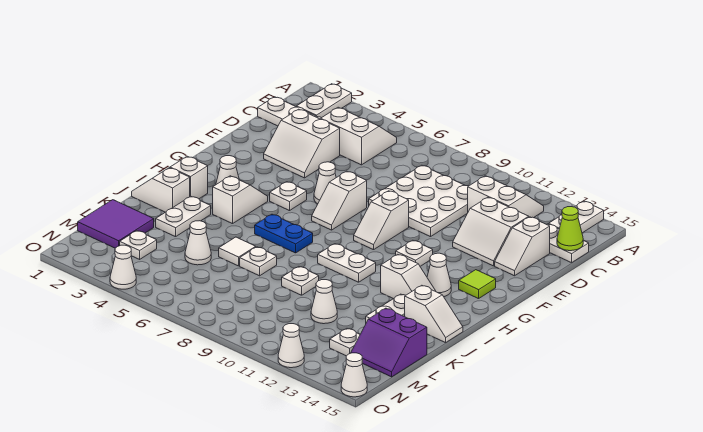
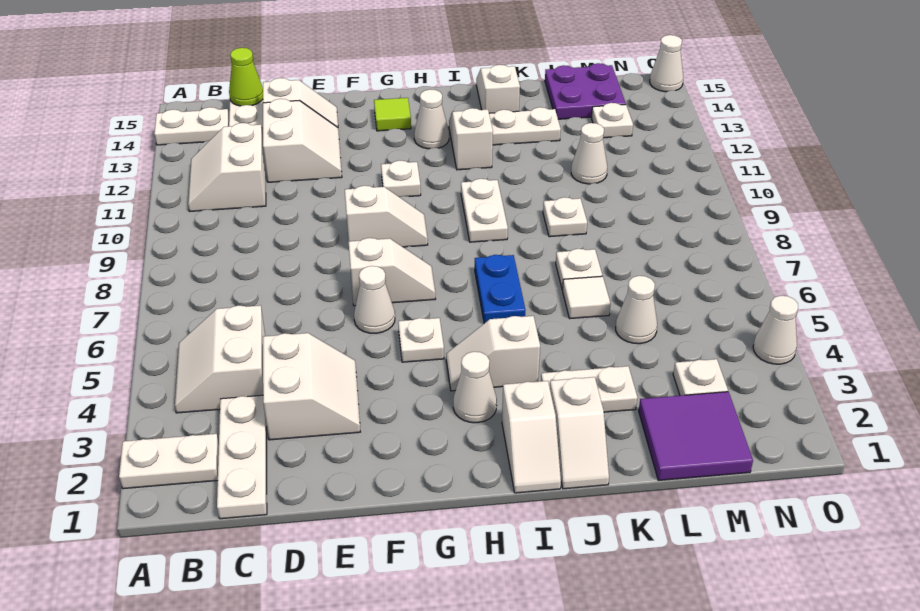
white plate C8:E10 level 1 -> none
purple slope L14:M15 level 1 top L -> purple plate L14:M15 level 1
white cone O12 level 1 -> none

